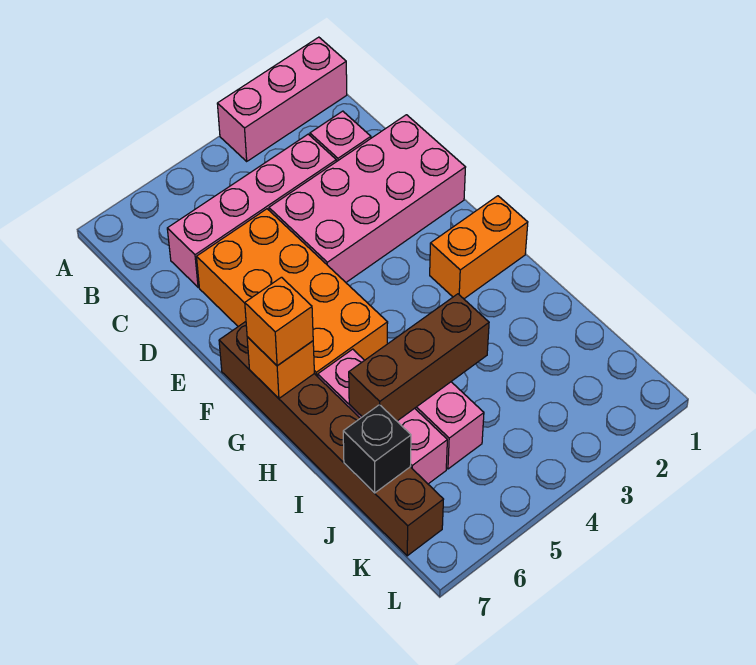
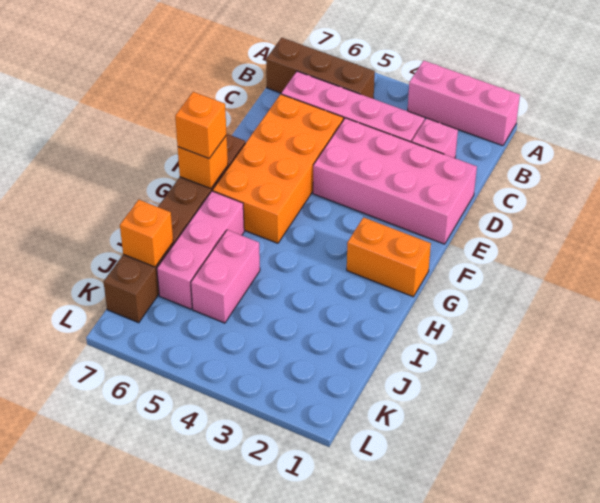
brown brick I4:I6 level 2 -> brown brick B5:B7 level 1
black brick J7 level 2 -> orange brick J7 level 2

